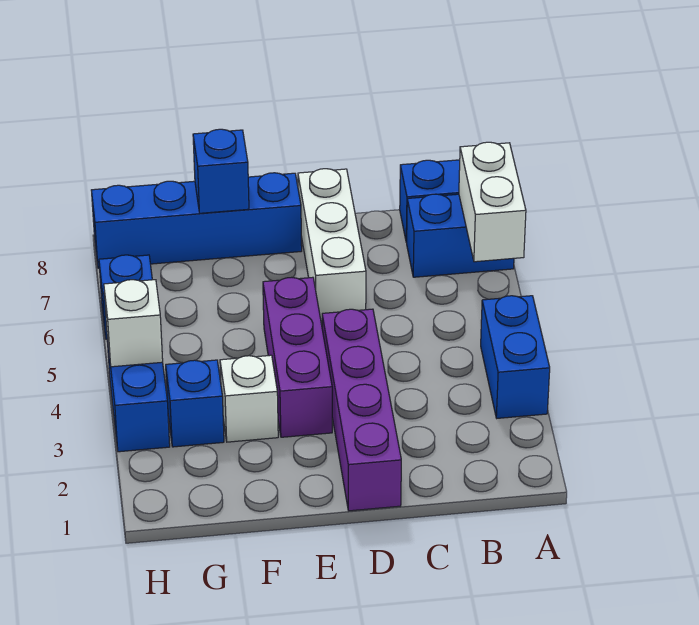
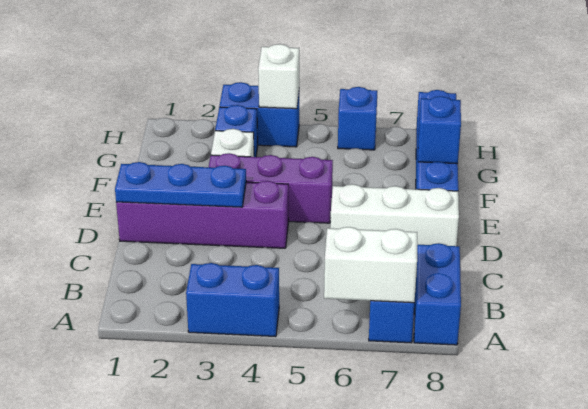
none -> blue plate D1:D3 level 2

